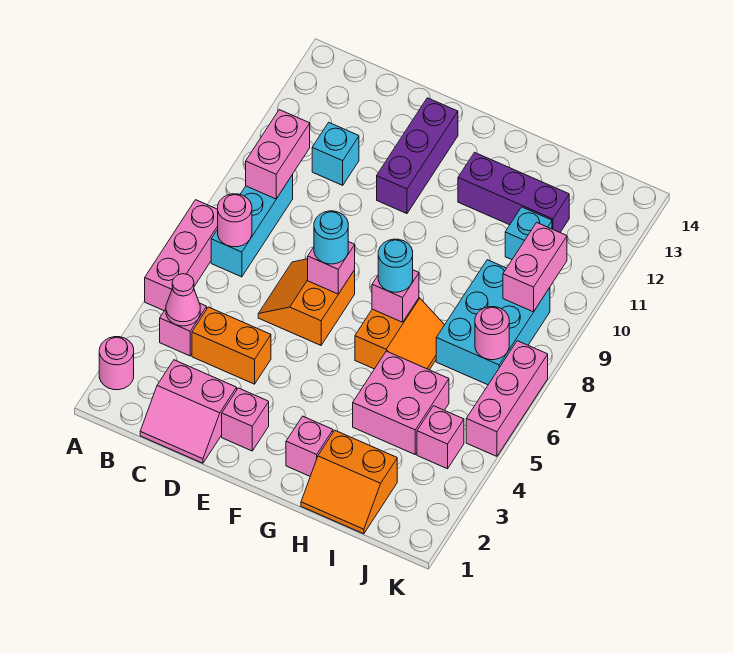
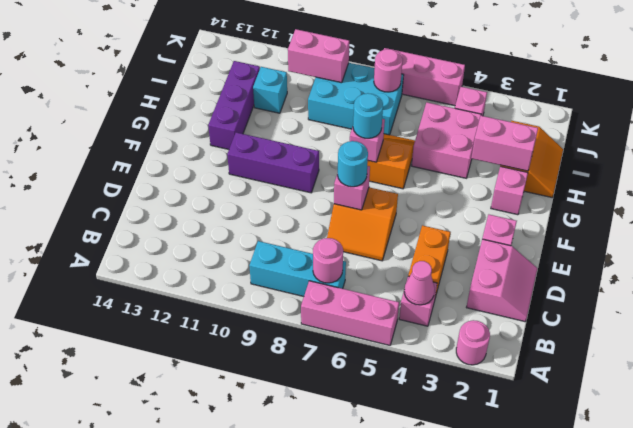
pink brick B9:B10 level 2 -> pink brick H2:H3 level 2
cyan brick C11 level 1 -> none
purple brick E11:E13 level 1 -> purple brick F9:F11 level 1

